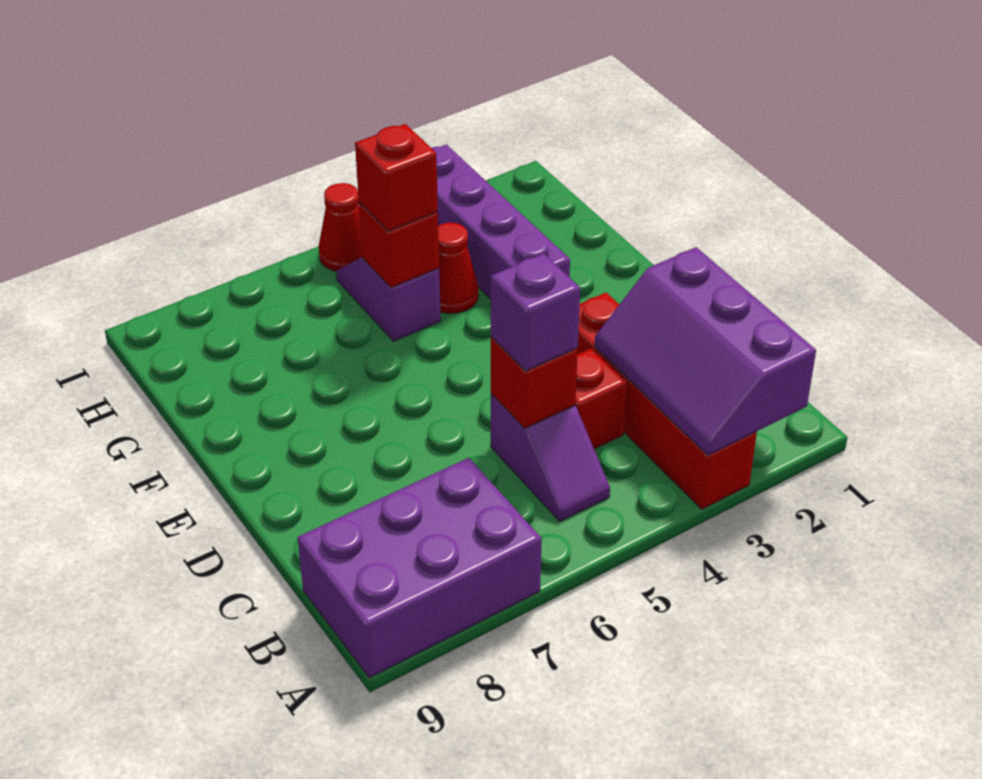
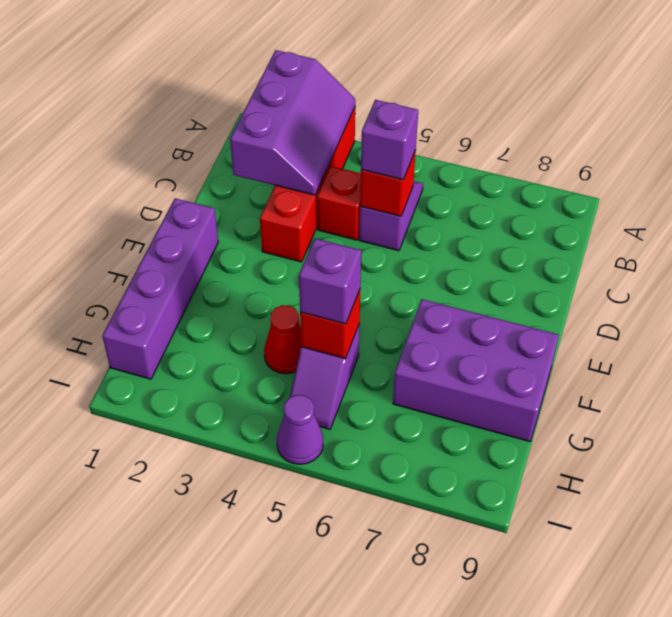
purple brick A7:B9 level 1 -> purple brick F7:G9 level 1
purple brick F3:I3 level 1 -> purple brick E1:H1 level 1
red brick G5 level 3 -> purple brick G5 level 3
red cone I5 level 1 -> purple cone I5 level 1

